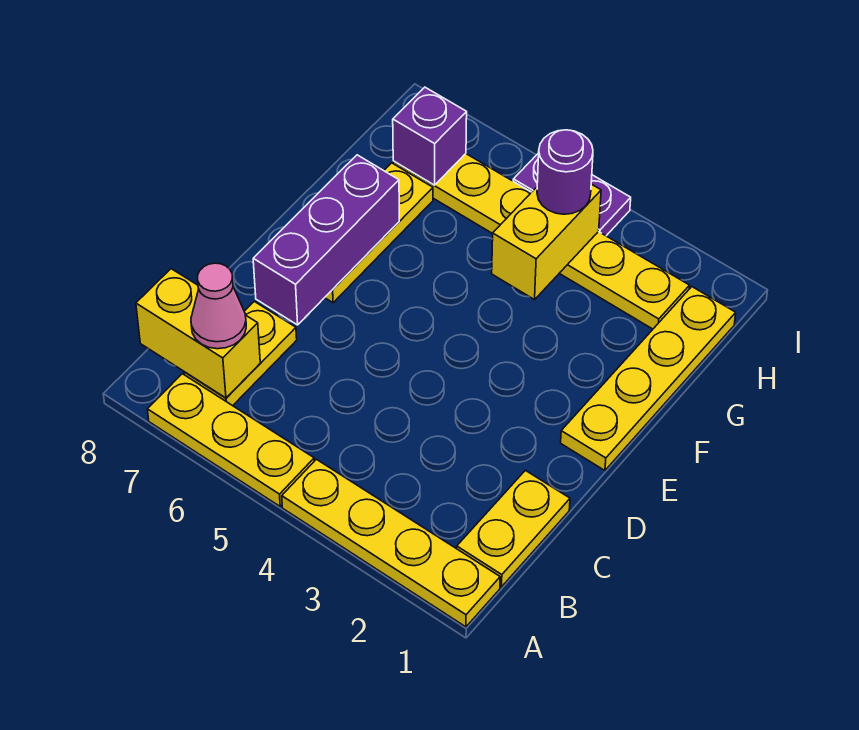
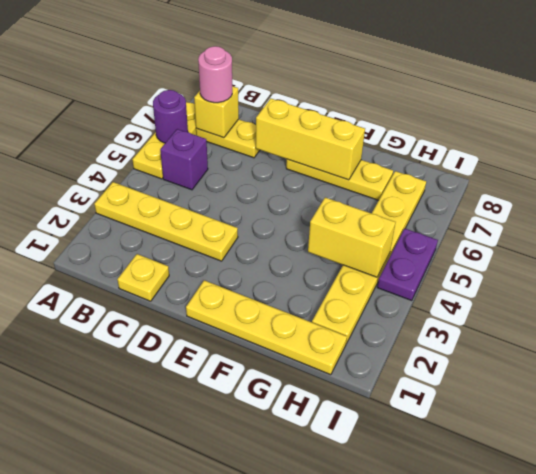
yellow plate A1:A4 level 1 -> yellow plate A3:D3 level 1
yellow plate B1:C1 level 1 -> yellow plate C1 level 1
yellow brick B7:B8 level 2 -> yellow brick B7 level 2
pink cone B7 level 3 -> pink round brick B7 level 3
purple brick D7:F7 level 2 -> yellow brick D7:F7 level 2
purple round brick H4 level 3 -> purple round brick A6 level 2
purple brick H7 level 2 -> purple brick B5 level 1

